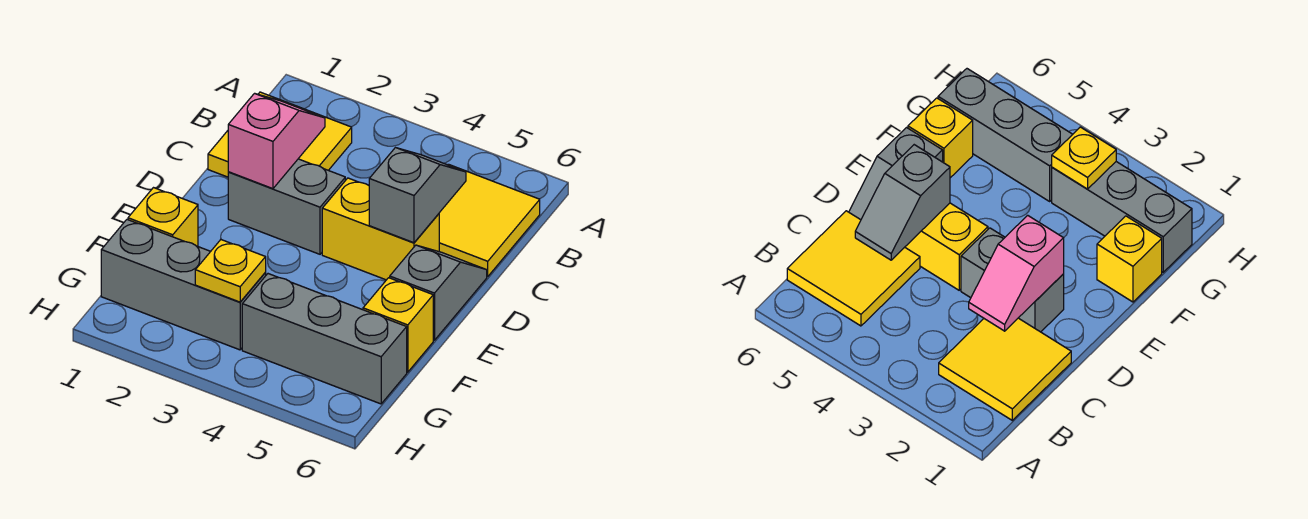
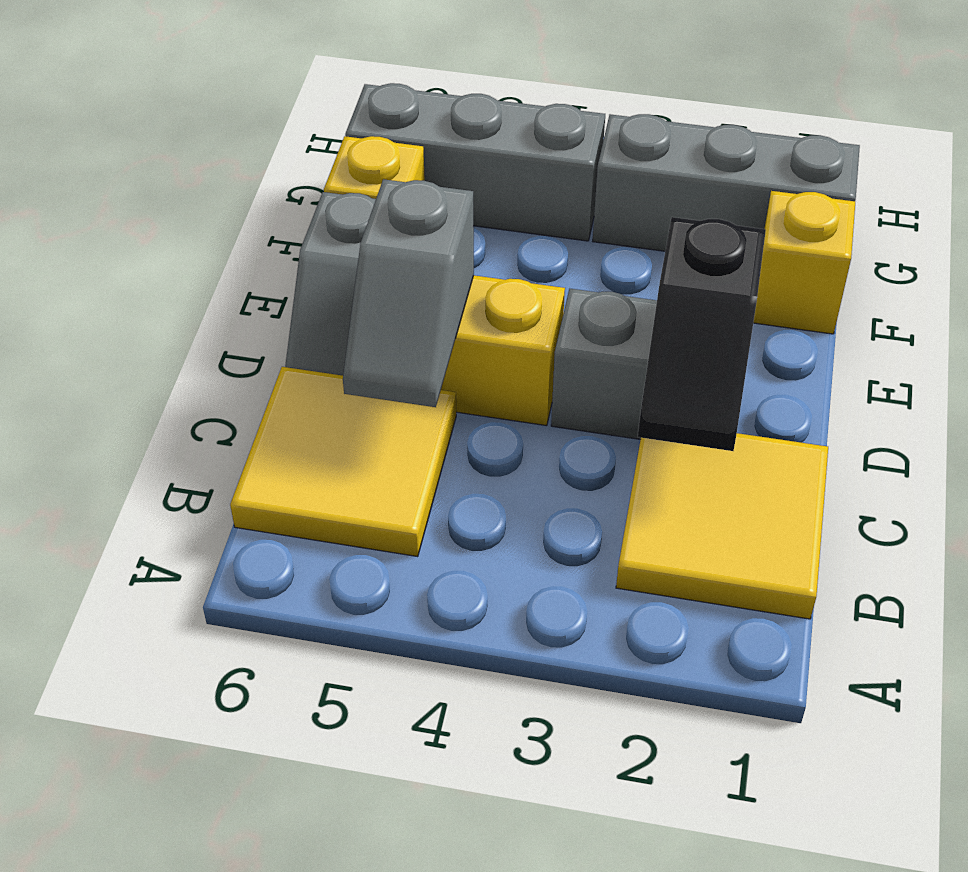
pink slope C2:D2 level 2 top D -> black slope C2:D2 level 2 top D
yellow plate G3 level 2 -> none

